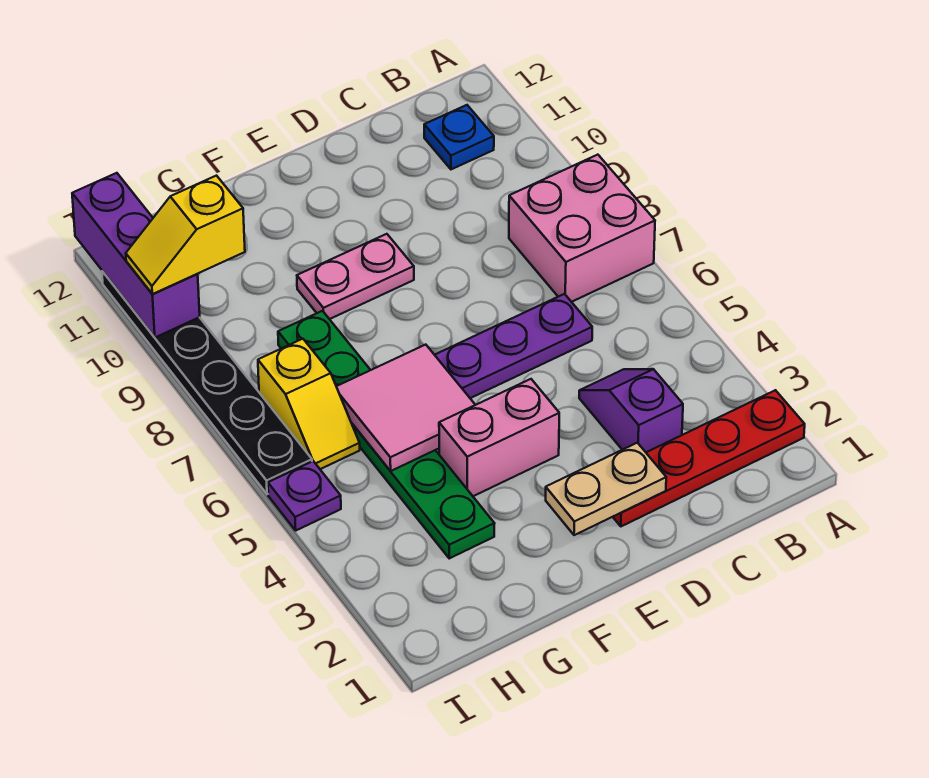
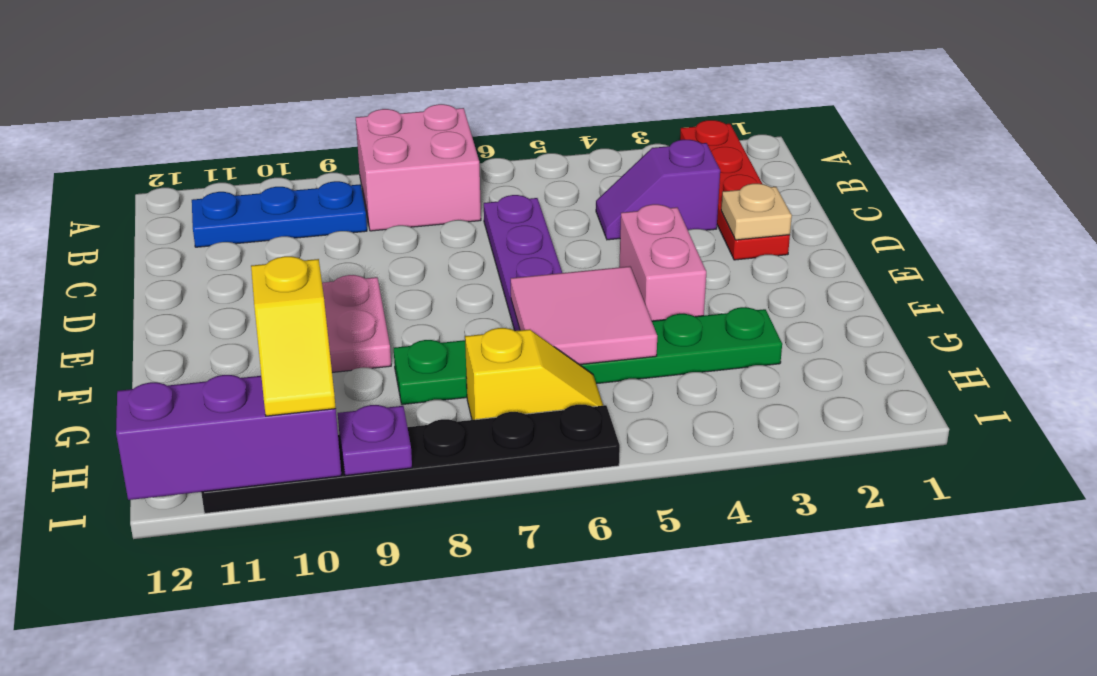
blue plate B11 level 1 -> blue plate B9:B11 level 1
tan plate D2:E2 level 2 -> tan plate D2 level 2
purple plate I5 level 1 -> purple plate I9 level 2

